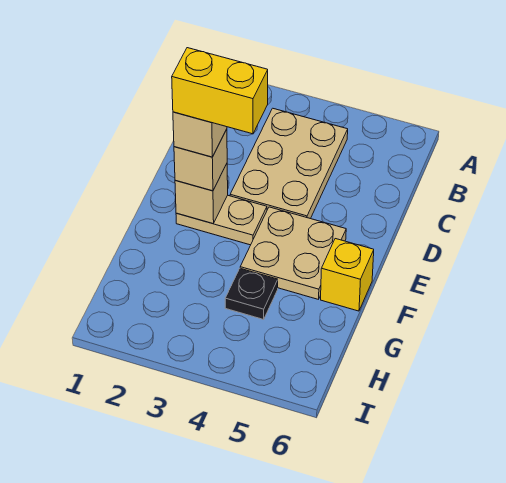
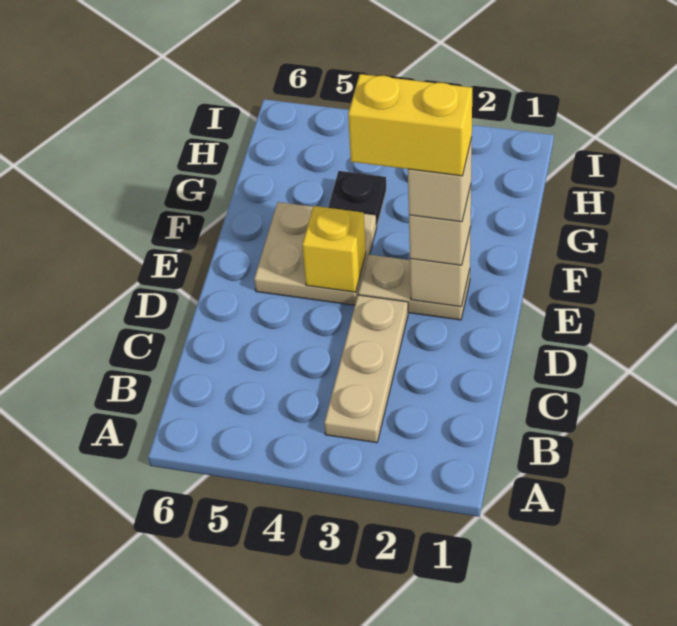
tan plate B3:D4 level 1 -> tan plate B3:D3 level 1
yellow brick F6 level 1 -> yellow brick E4 level 2

